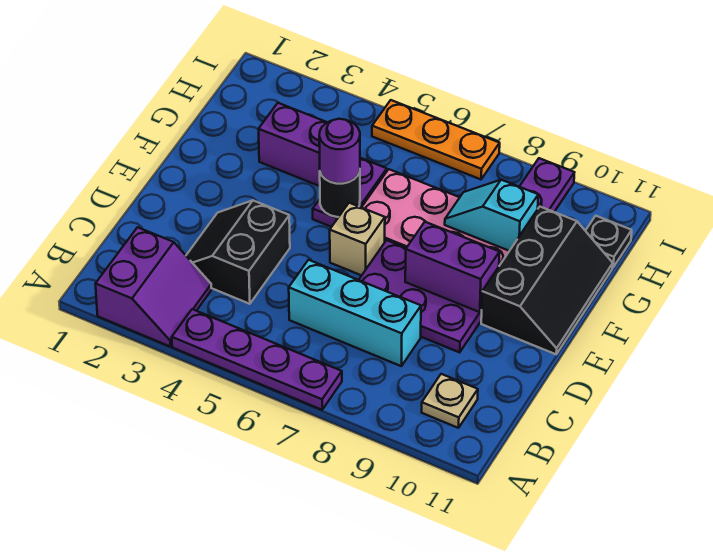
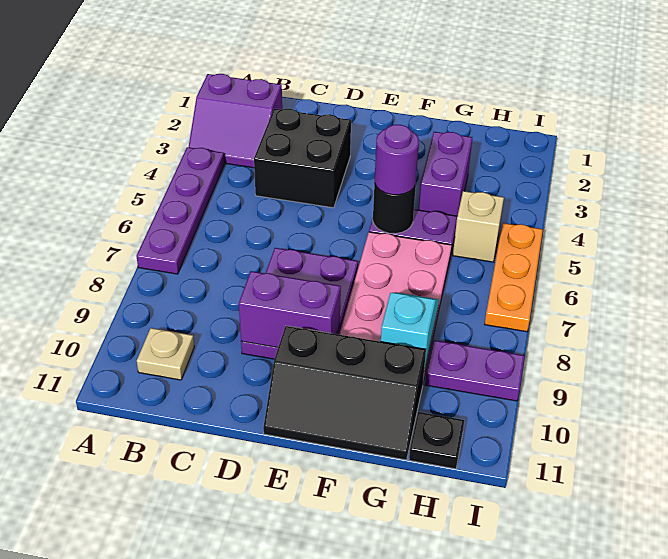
black slope C3:D4 level 1 top 4 -> black brick C3:D4 level 1
cyan brick C6:C8 level 1 -> none
tan brick E6 level 1 -> tan brick H5 level 1
purple brick E8:E9 level 2 -> purple brick D9:E9 level 2

